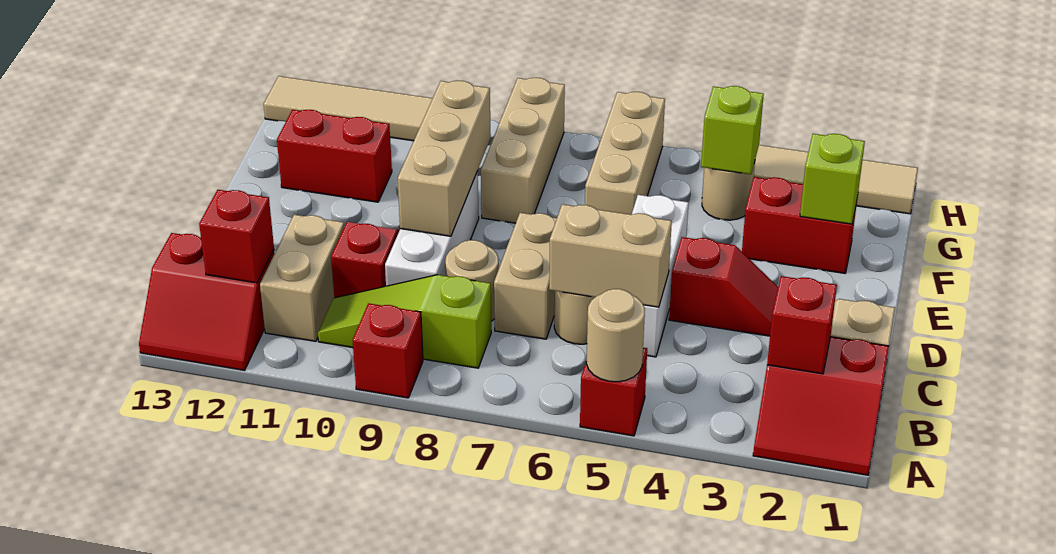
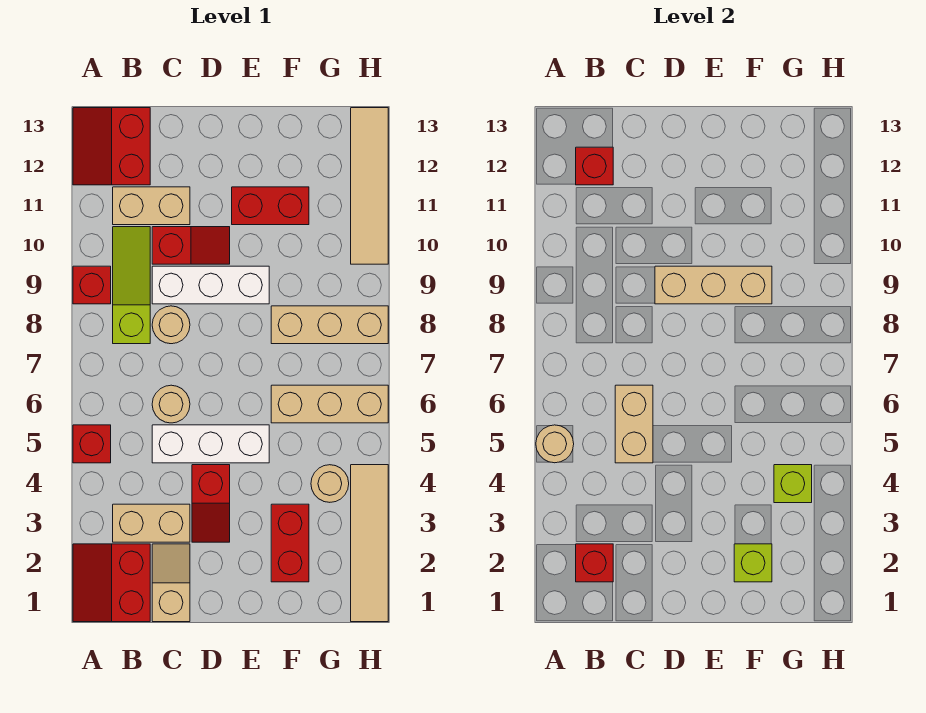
tan brick C7:D7 level 1 -> tan brick B3:C3 level 1
red brick F11:F12 level 1 -> red brick E11:F11 level 1

